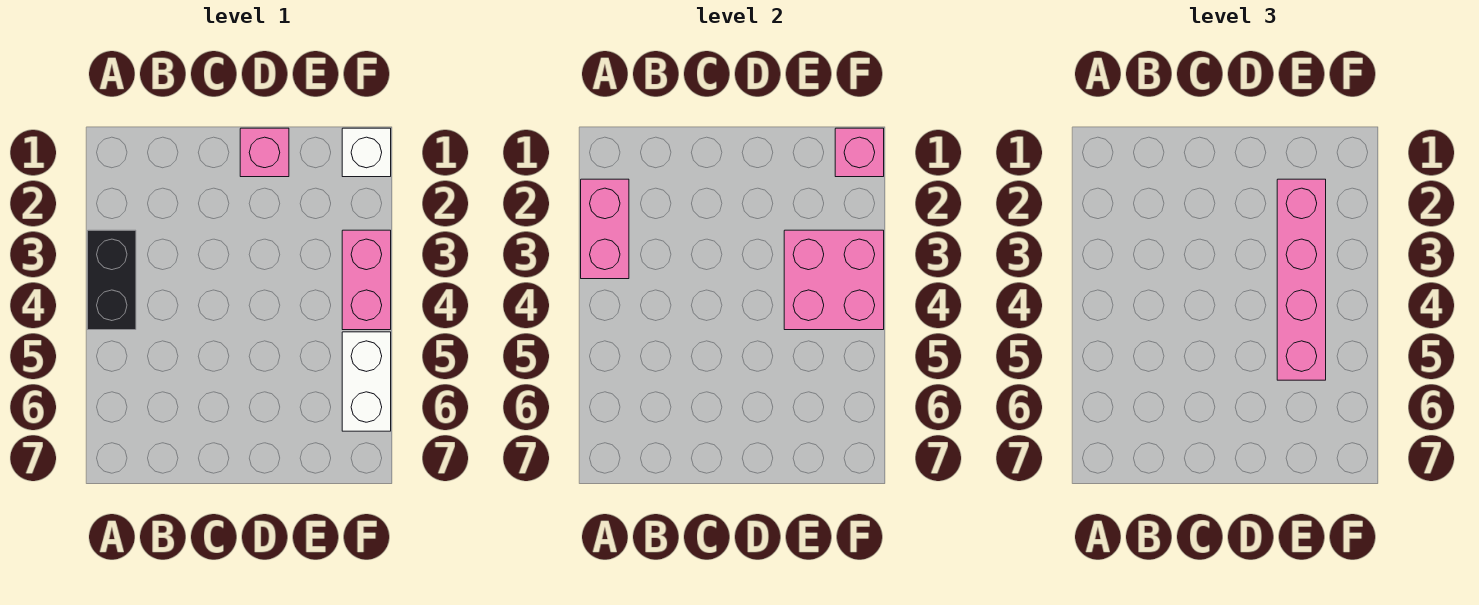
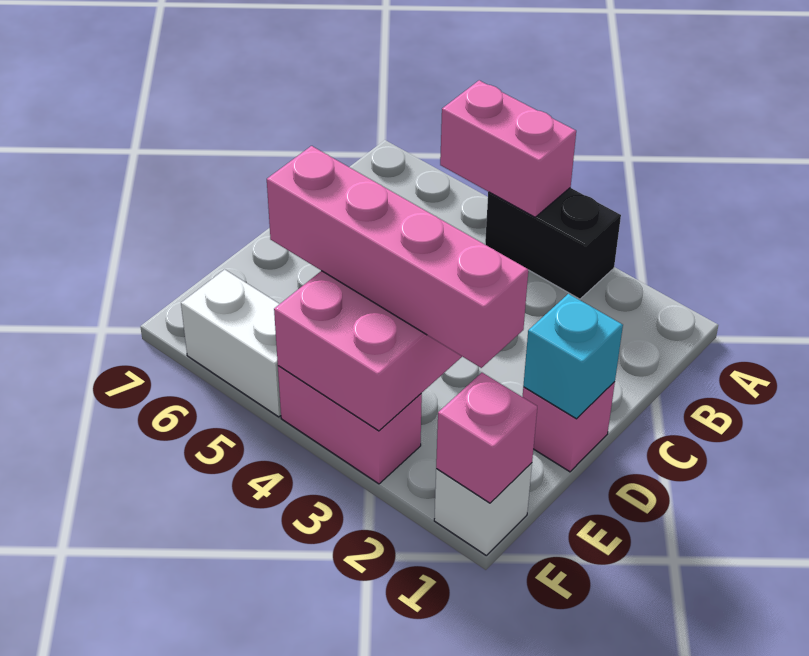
pink brick A2:A3 level 2 -> pink brick A4:A5 level 2
none -> cyan brick D1 level 2

